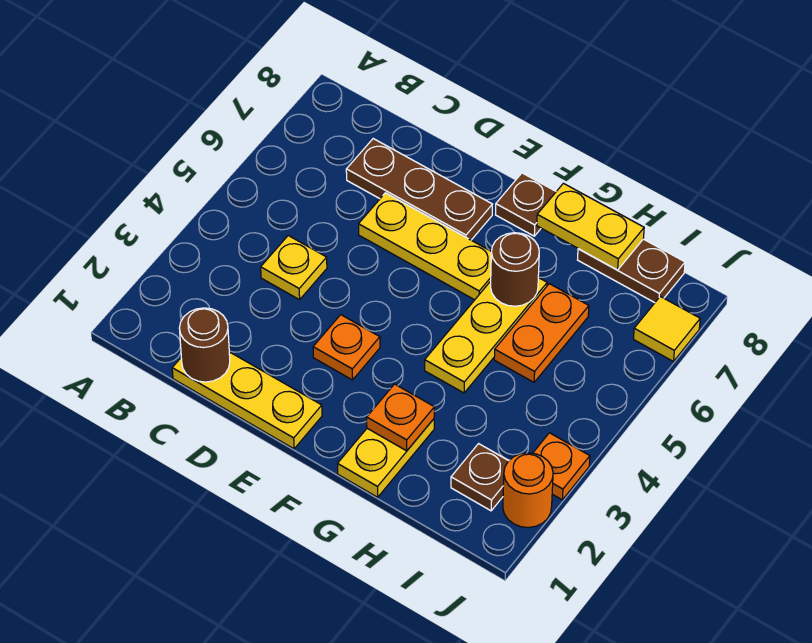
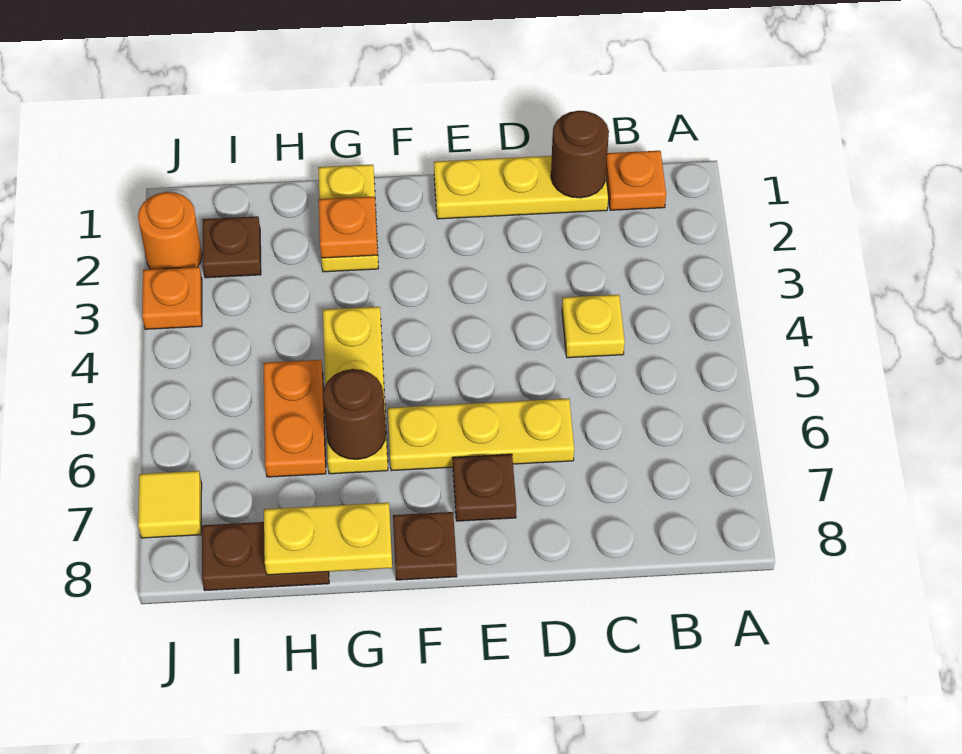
brown plate C7:E7 level 1 -> brown plate E7 level 1
orange plate E3 level 1 -> orange plate B1 level 1

